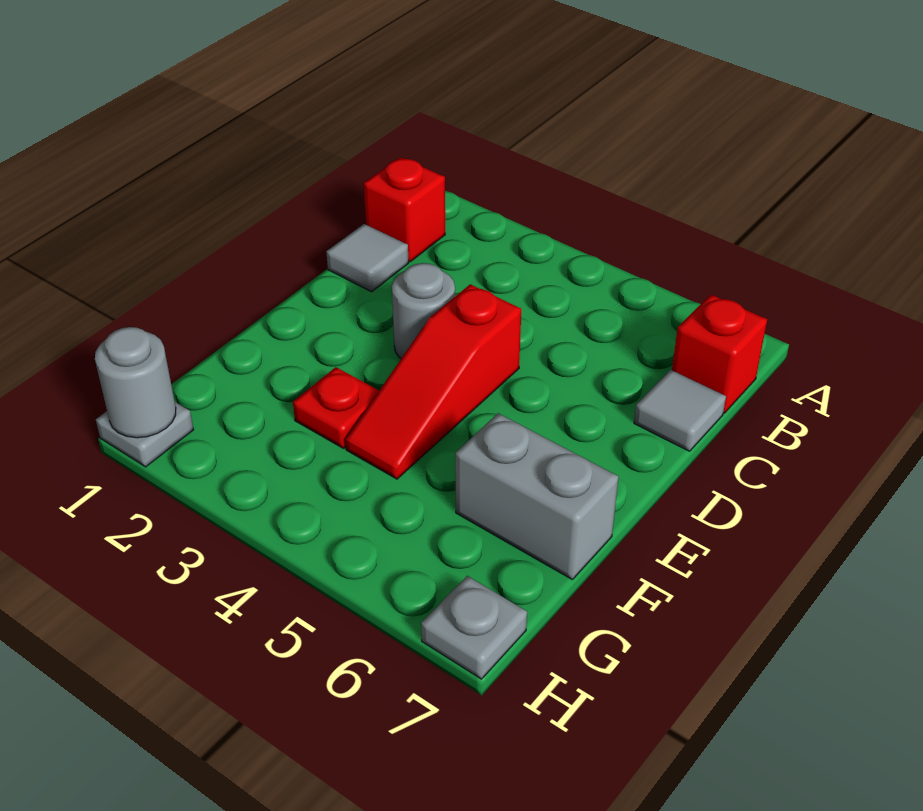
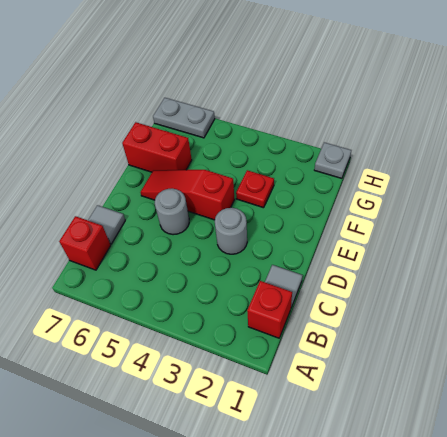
red slope D4:F4 level 1 top D -> red slope E4:E6 level 1 top 4
grey brick F6:F7 level 1 -> red brick F6:F7 level 1
grey round brick H1 level 2 -> grey round brick D5 level 1
grey plate H7 level 1 -> grey plate H6:H7 level 1

